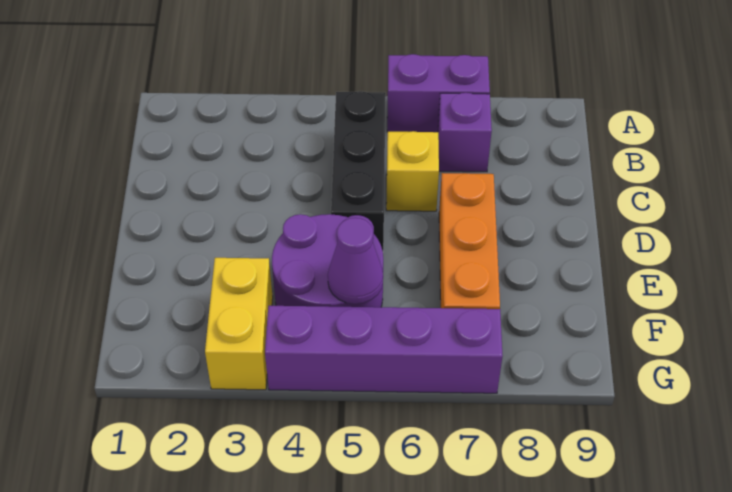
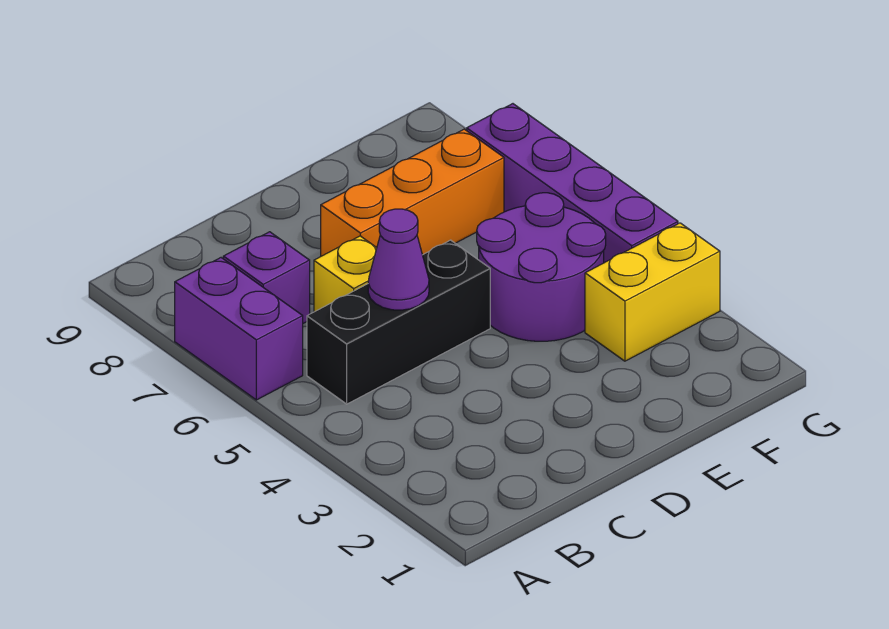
purple cone F5 level 2 -> purple cone C5 level 2

